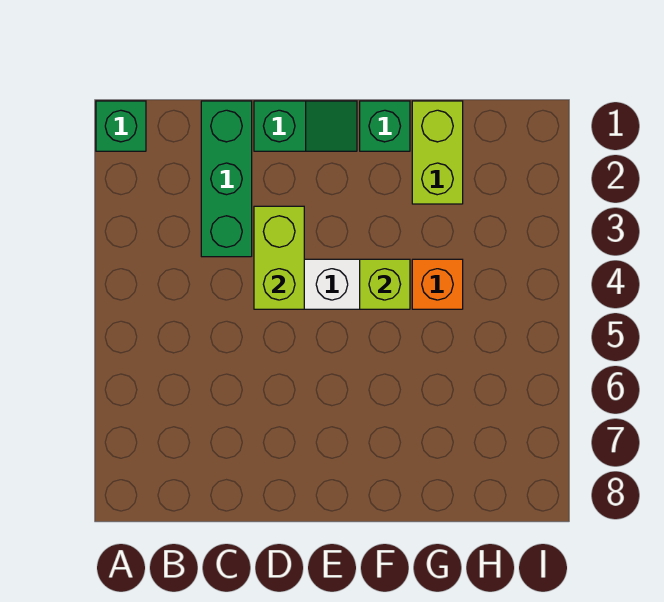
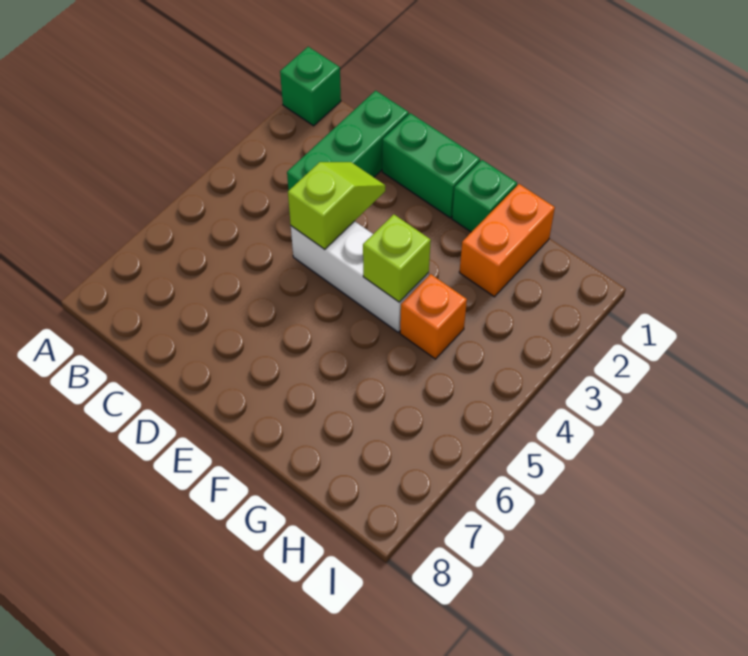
green slope D1:E1 level 1 top D -> green brick D1:E1 level 1
lime brick D3:D4 level 2 -> lime slope D3:D4 level 2 top 4
lime brick G1:G2 level 1 -> orange brick G1:G2 level 1

